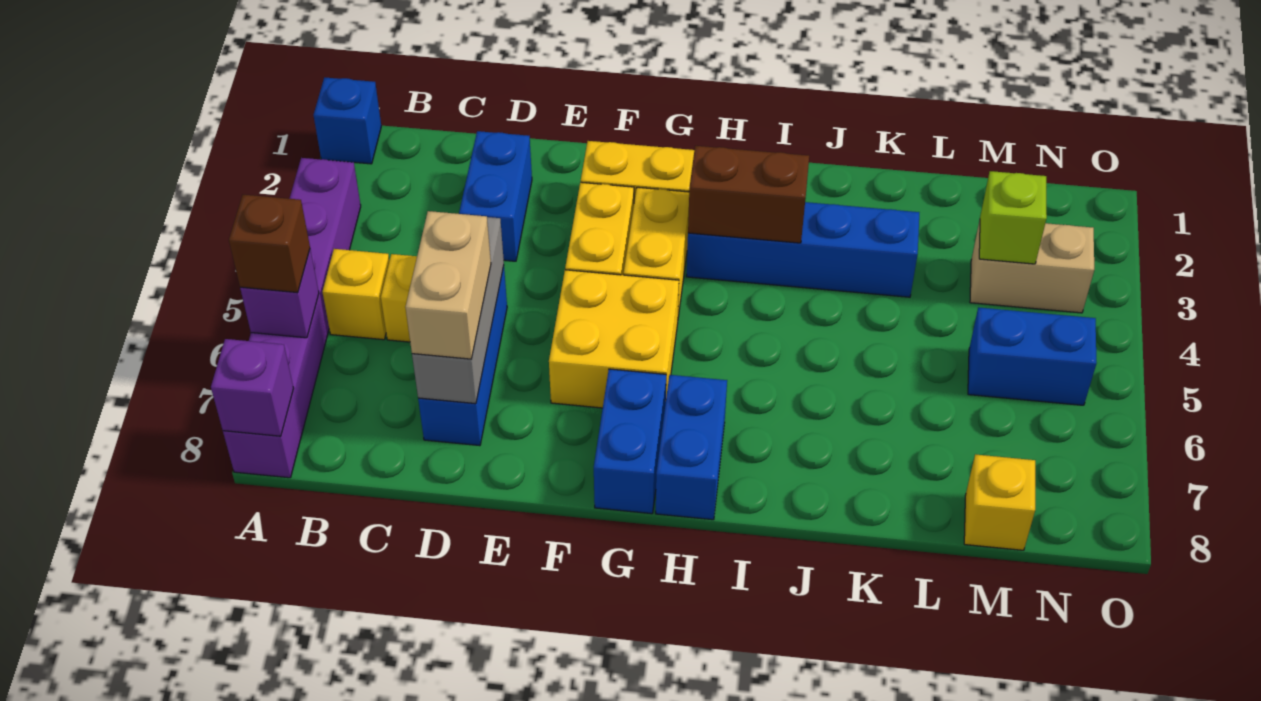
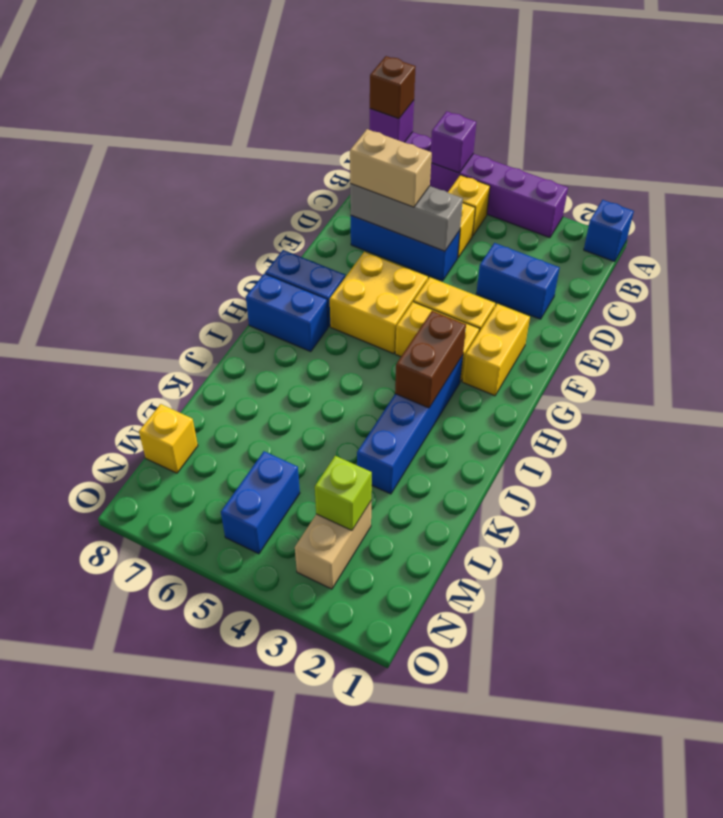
brown brick A6 level 3 -> brown brick A8 level 3

